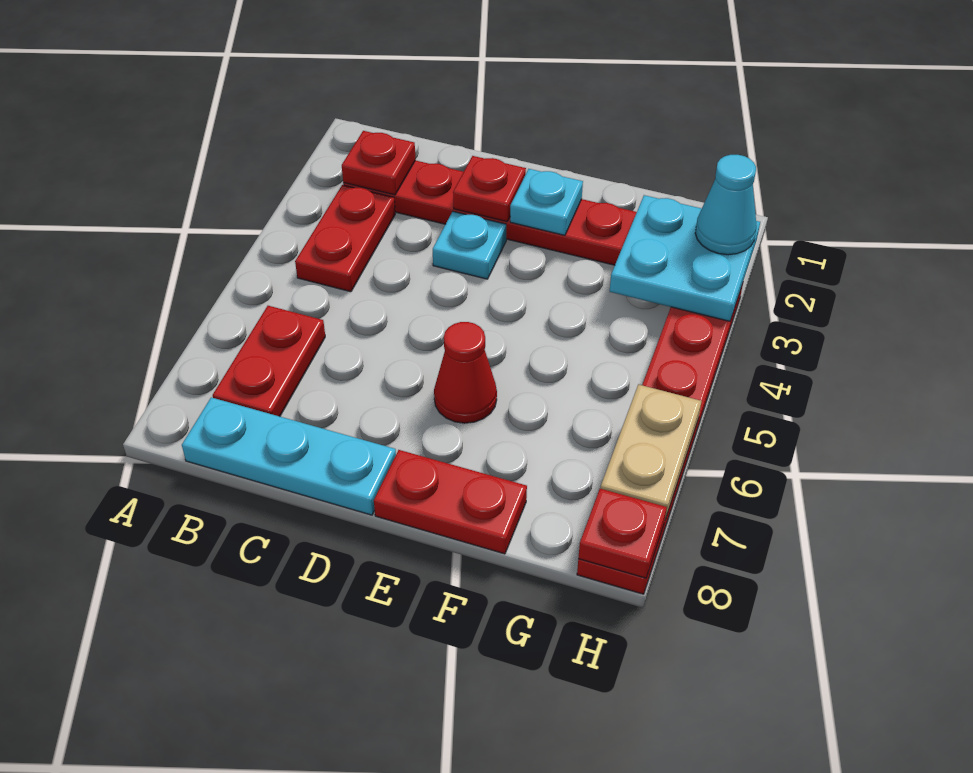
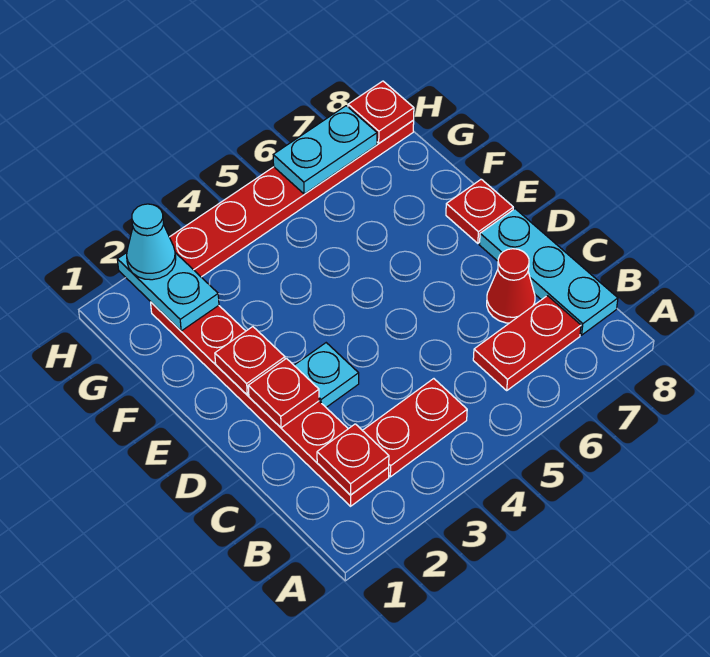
cyan plate E2 level 2 -> red plate E2 level 2
red cone E6 level 1 -> red cone C7 level 1
red plate E8:F8 level 1 -> red plate E8 level 1
cyan plate G2:H3 level 2 -> cyan plate G2:H2 level 2
tan plate H6:H7 level 2 -> cyan plate H6:H7 level 2

